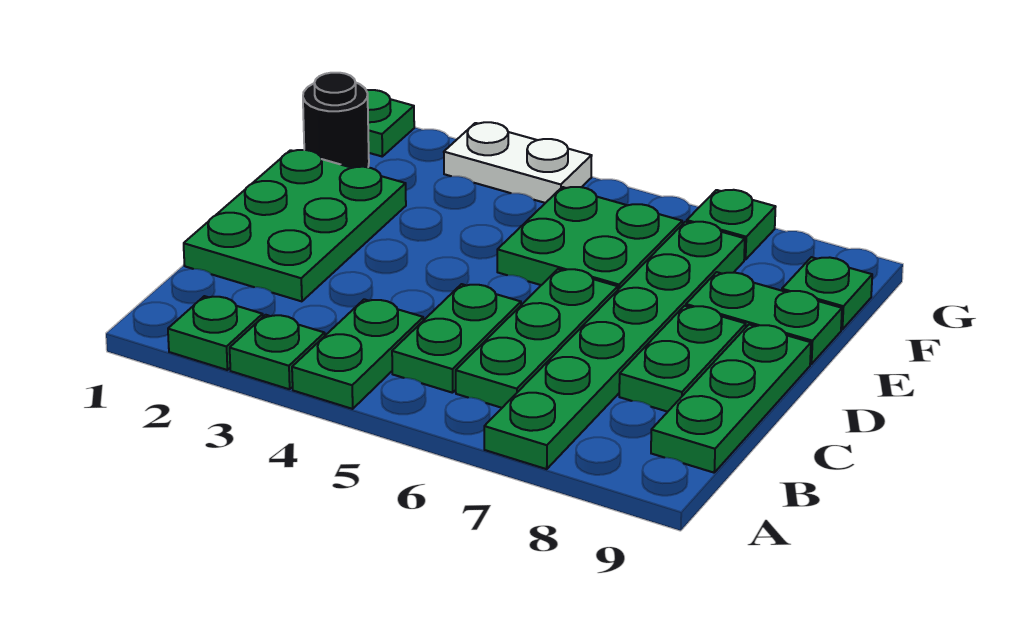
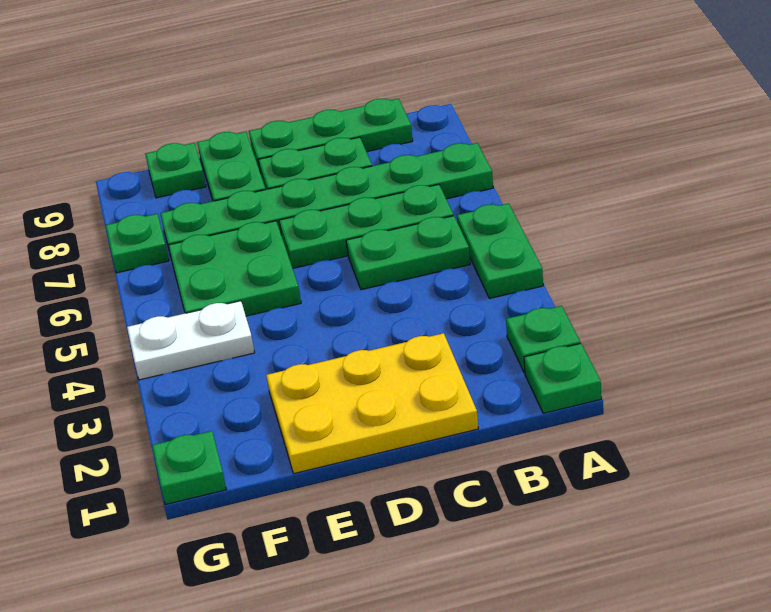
green plate A3 level 1 -> green plate A1 level 1
green plate A4:B4 level 1 -> green plate A4:A5 level 1
green plate C1:E2 level 1 -> yellow plate C1:E2 level 1
black round brick F1 level 1 -> none
white plate G3:G4 level 1 -> white plate F4:G4 level 1

